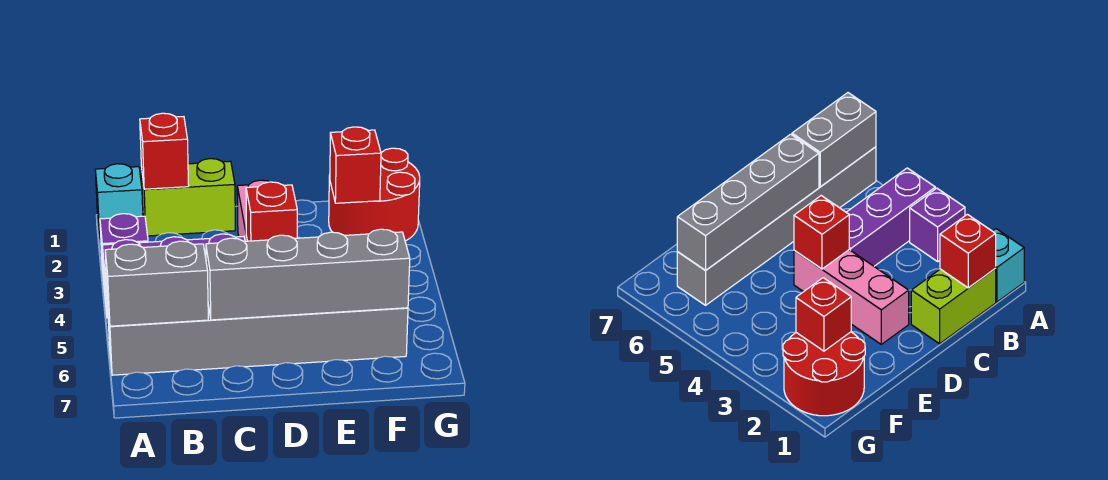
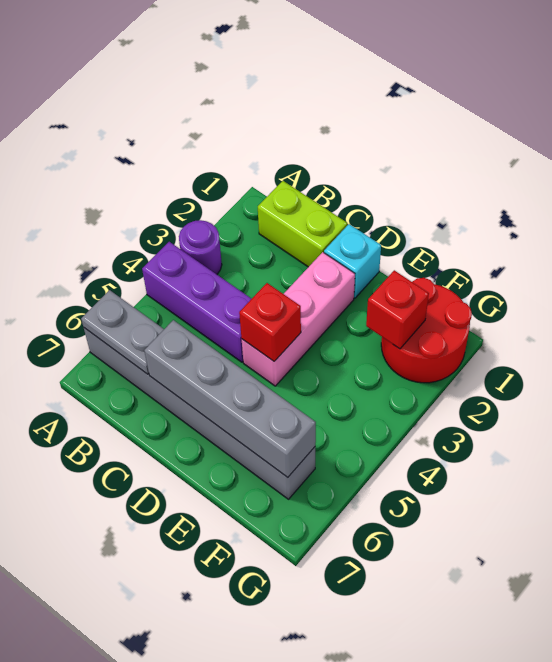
cyan brick A1 level 1 -> cyan brick D1 level 1
purple brick A3 level 1 -> purple round brick A3 level 1
grey brick A6:B6 level 2 -> grey plate A6:B6 level 2
red brick B1 level 2 -> none

